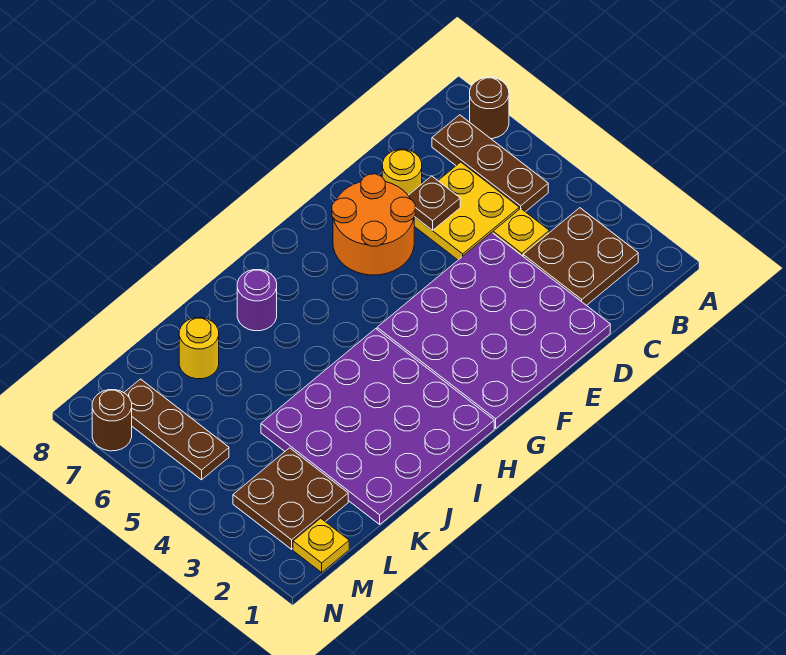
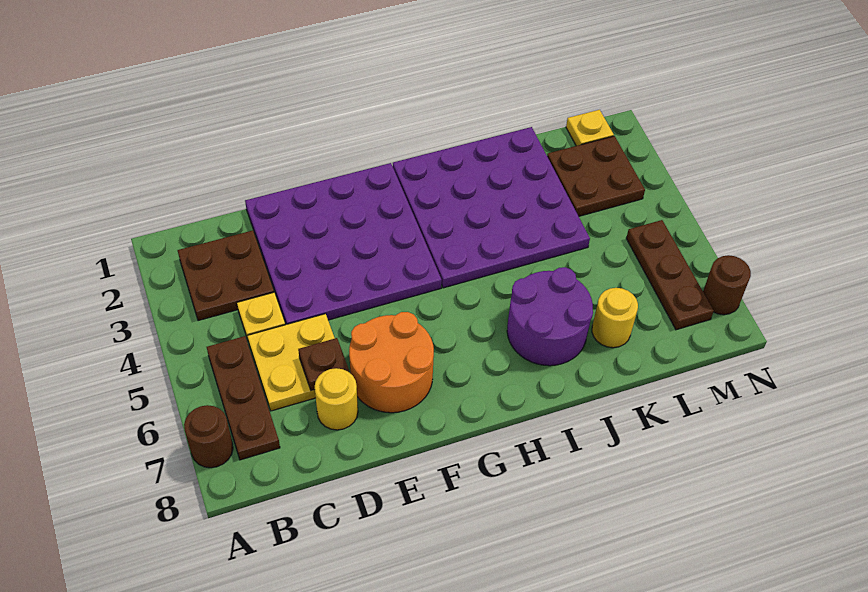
purple round brick I7 level 1 -> purple round brick I6:J7 level 1

